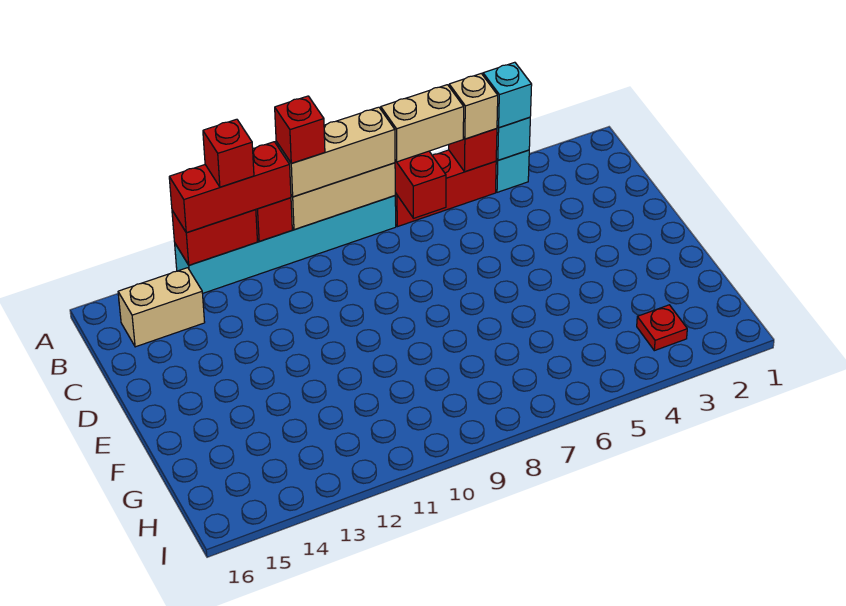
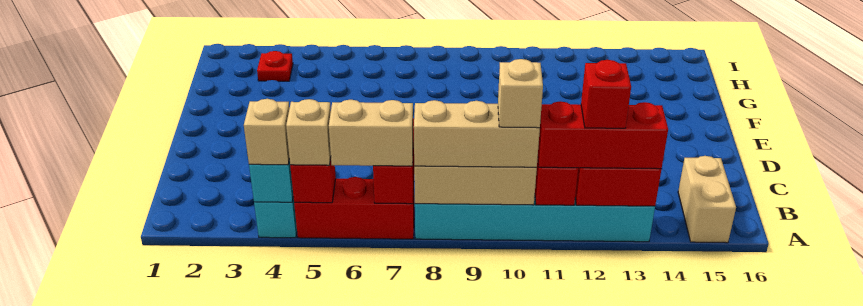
cyan brick A4 level 3 -> tan brick A4 level 3
red brick A10 level 4 -> tan brick A10 level 4
tan brick B14:B15 level 1 -> tan brick A15:B15 level 1

